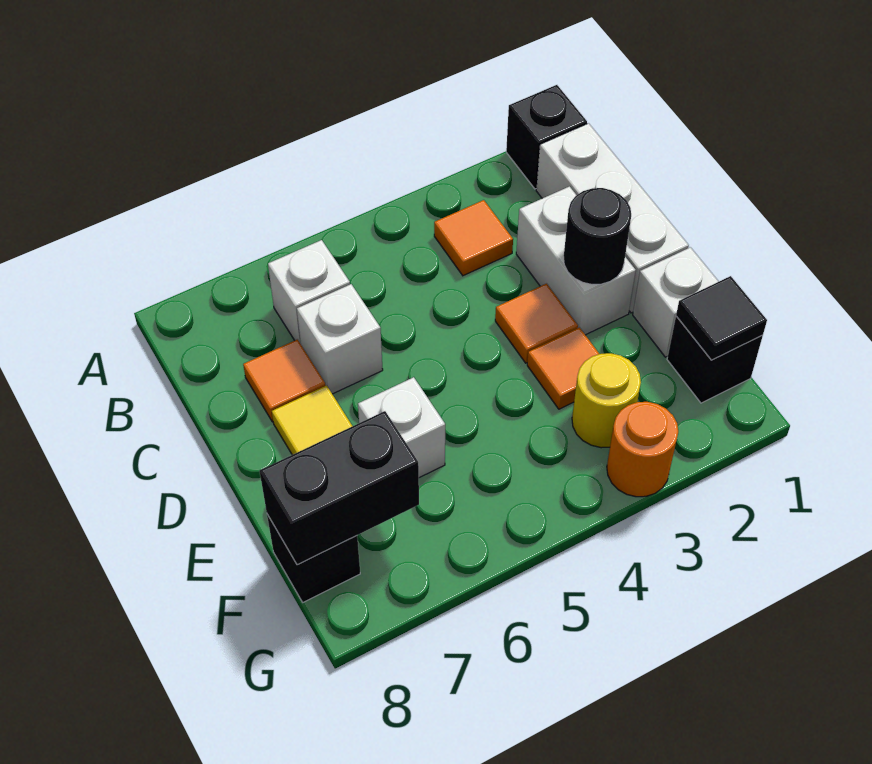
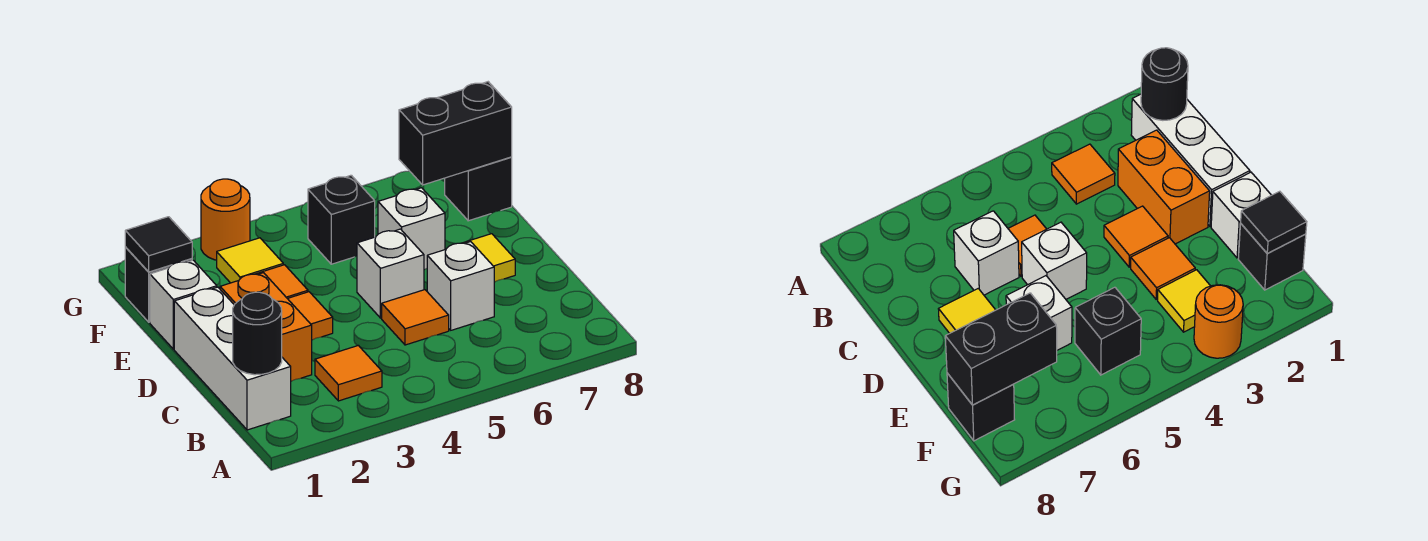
black brick A1 level 1 -> black brick F5 level 1
white brick B6 level 1 -> white brick D5 level 1
white brick C2:D2 level 1 -> orange brick C2:D2 level 1
orange tile C7 level 1 -> orange tile C5 level 1
black round brick D2 level 2 -> black round brick B1 level 2
yellow round brick F3 level 1 -> yellow tile F3 level 1

